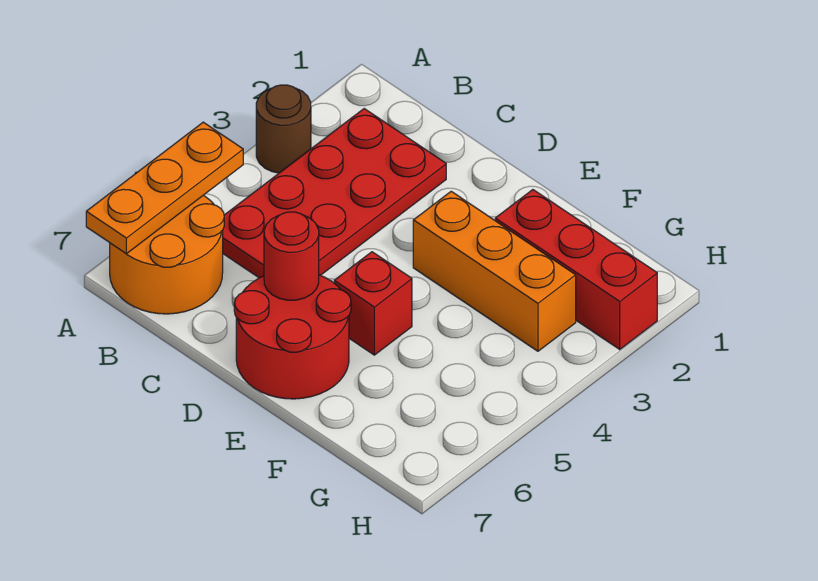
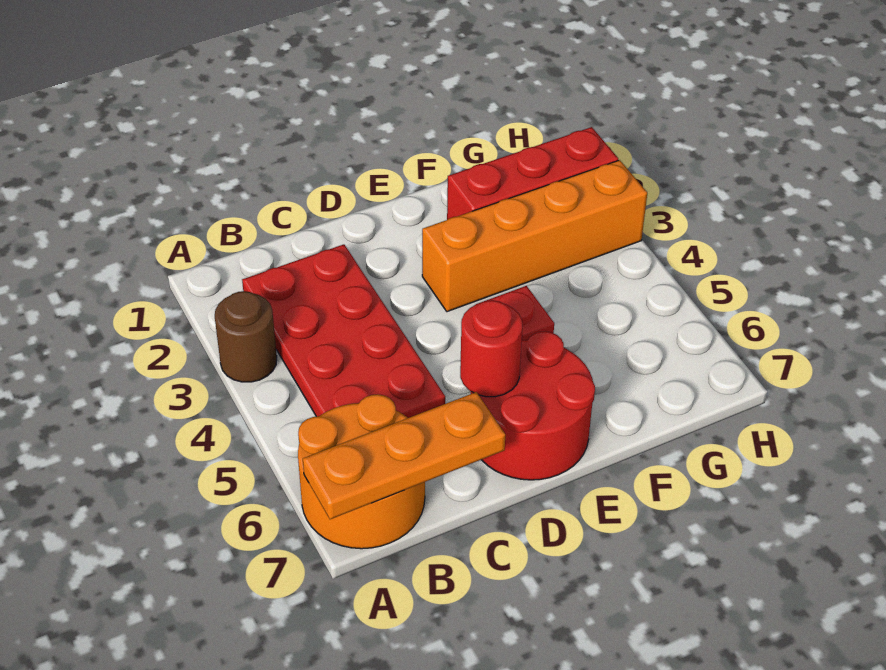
orange plate A5:A7 level 2 -> orange plate A7:C7 level 2
orange brick E3:G3 level 1 -> orange brick E3:H3 level 1

